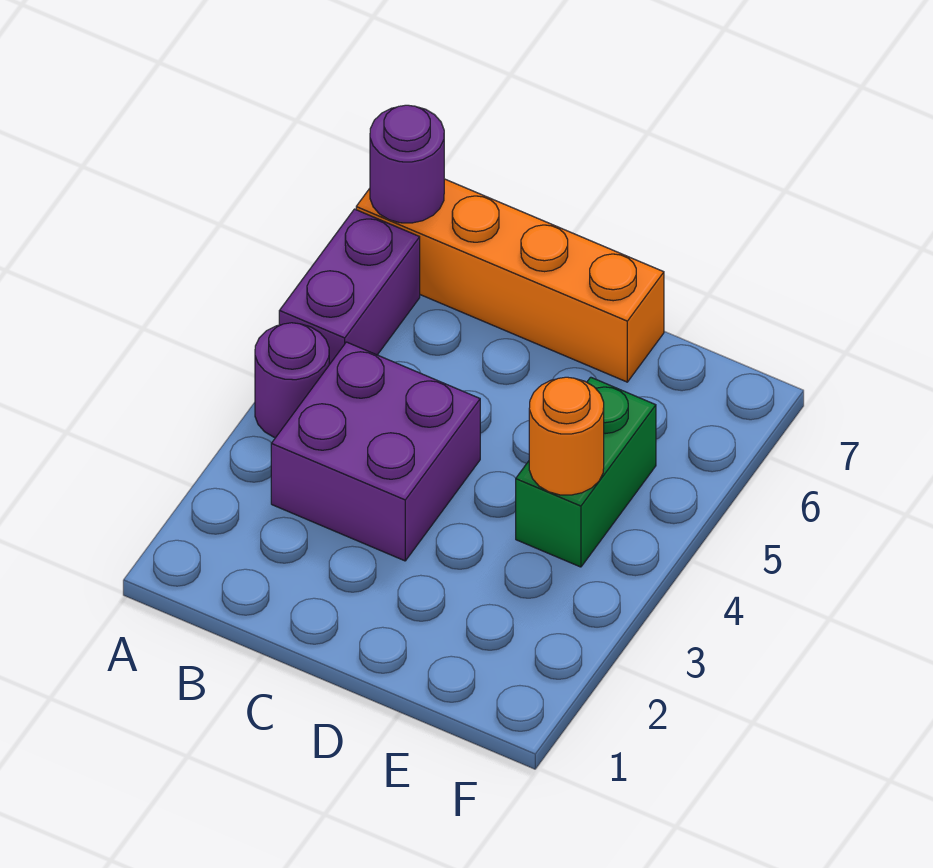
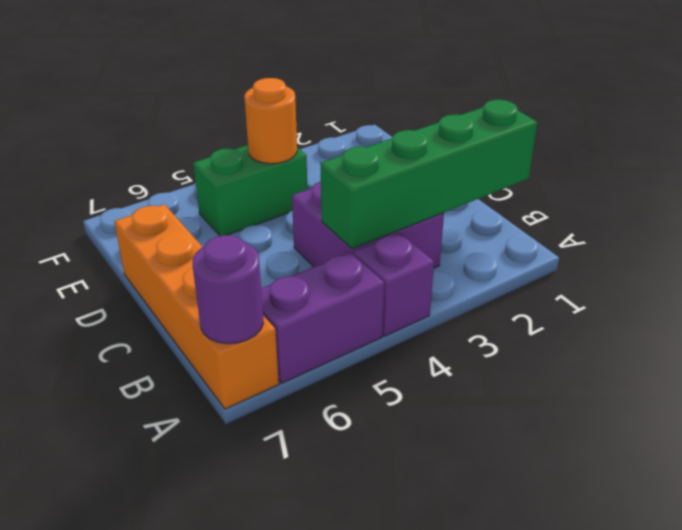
purple round brick A4 level 1 -> purple brick A4 level 1
none -> green brick B1:B4 level 2

